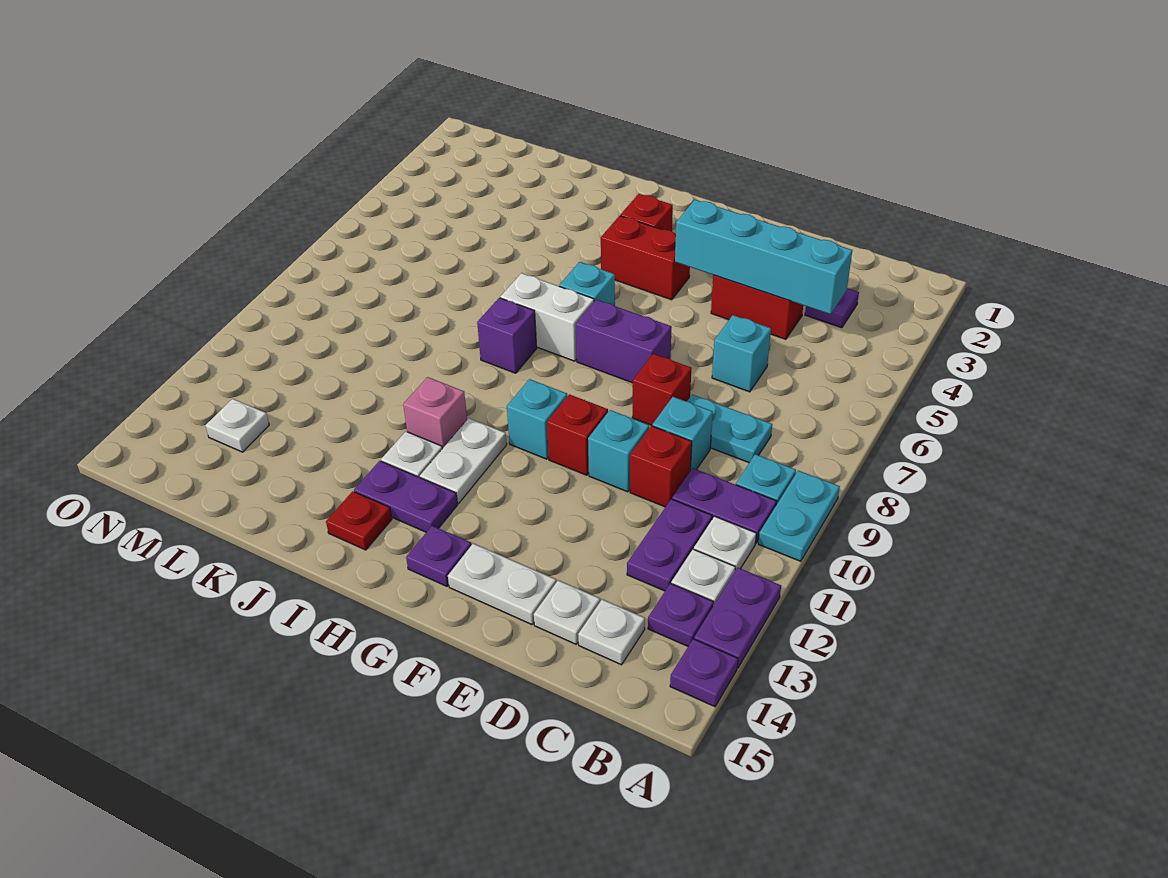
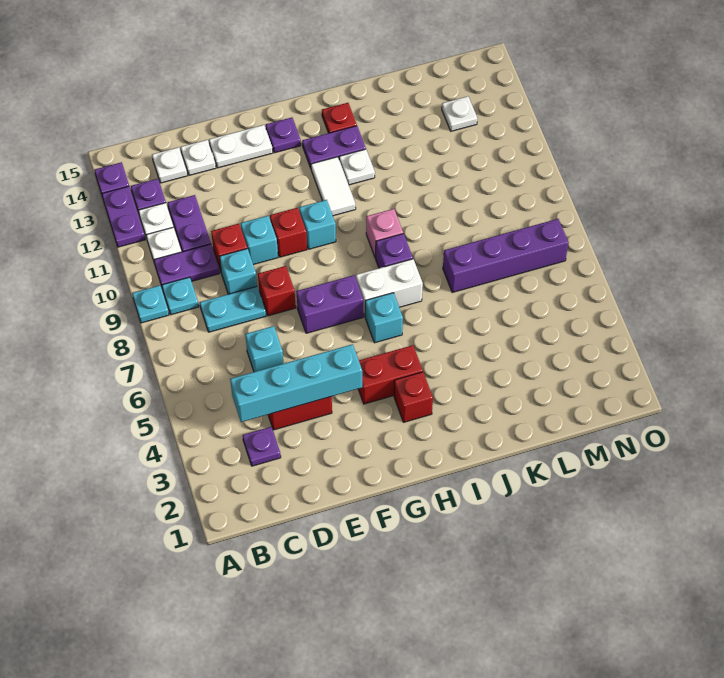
cyan plate A9:A10 level 1 -> cyan plate A9 level 1
white plate H11:H12 level 1 -> white tile H11:H12 level 1
pink brick I11 level 1 -> pink brick I9 level 1
none -> purple brick K7:N7 level 1

